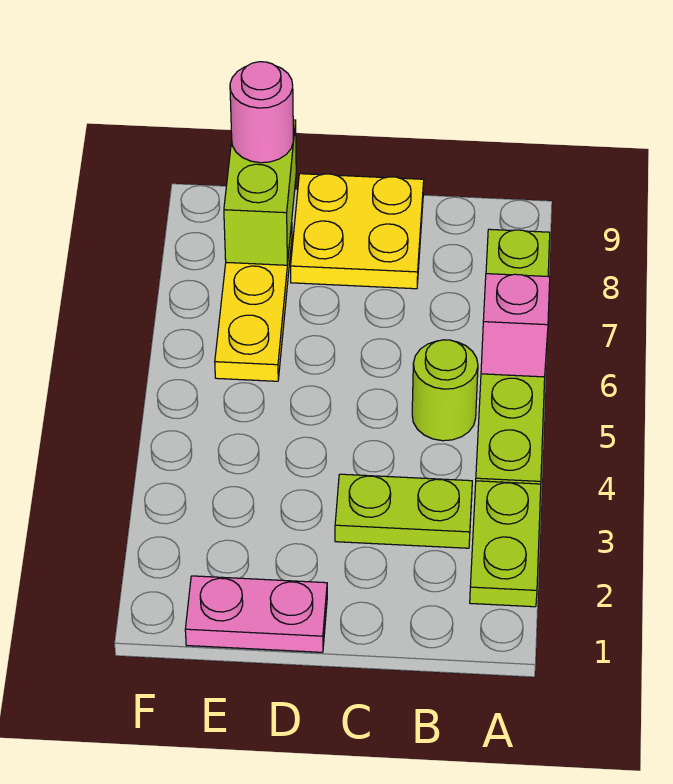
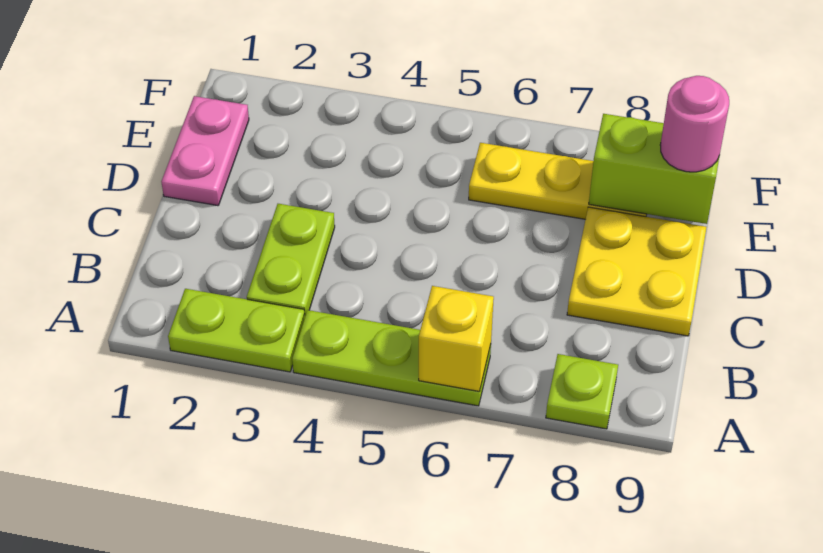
pink brick A6 level 2 -> yellow brick A6 level 2
lime round brick B5 level 1 -> none

